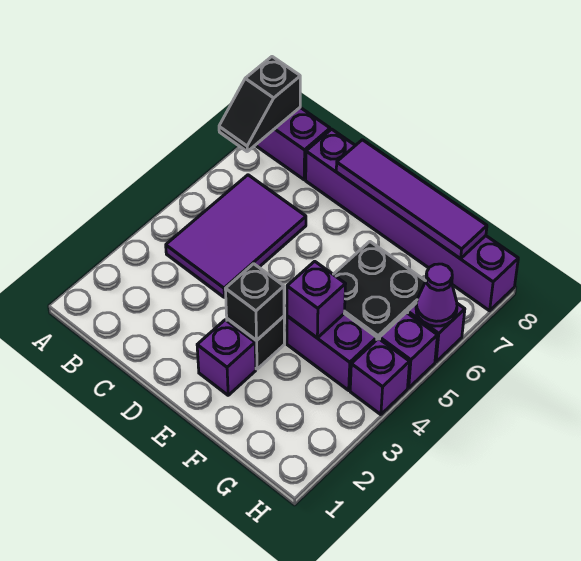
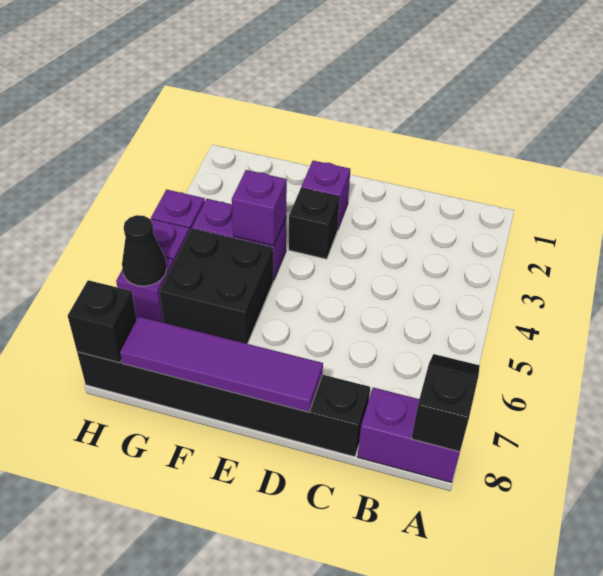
purple tile B4:C6 level 1 -> none
purple brick C8:H8 level 1 -> black brick C8:H8 level 1
black brick E3 level 2 -> black brick H8 level 2
purple cone H6 level 2 -> black cone H6 level 2

